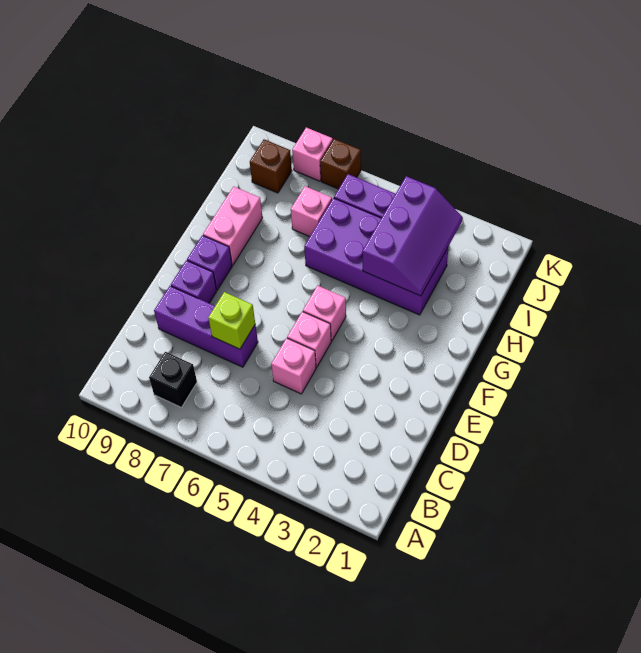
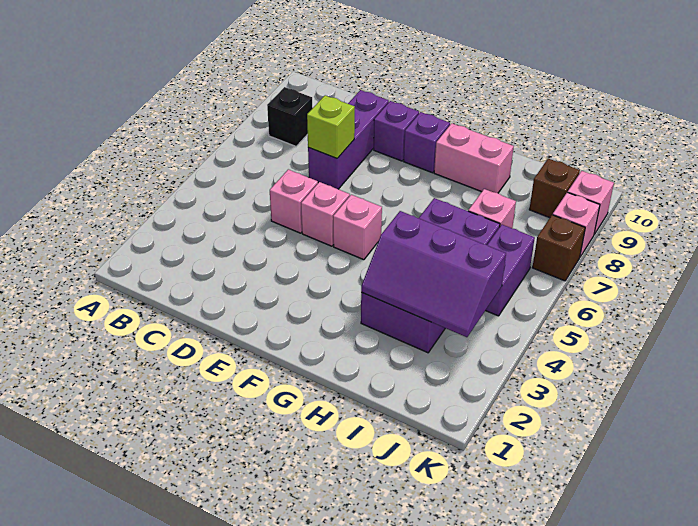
none -> pink brick K9 level 1

